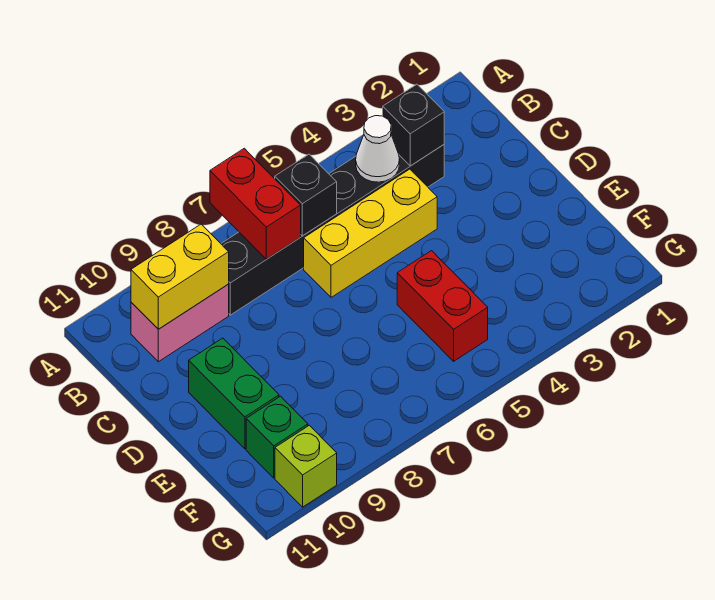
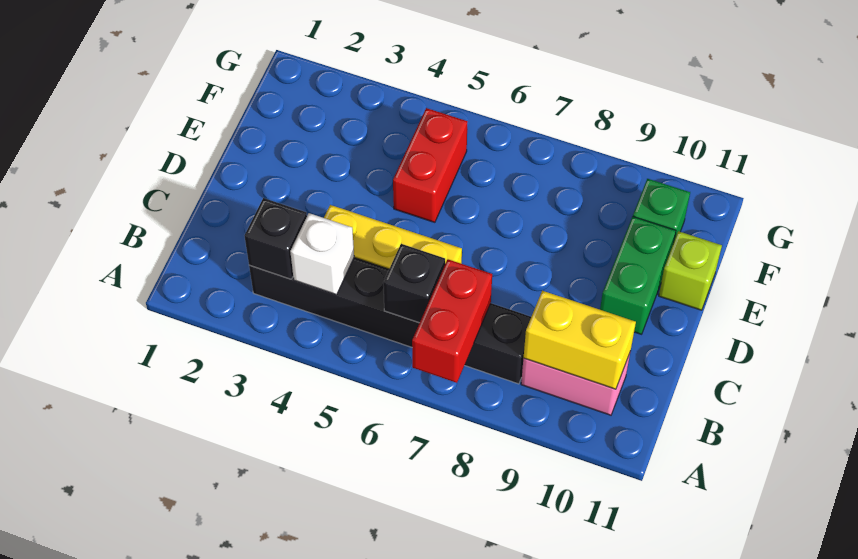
white cone B4 level 2 -> white brick B4 level 2
lime brick G10 level 1 -> lime brick E11 level 1

